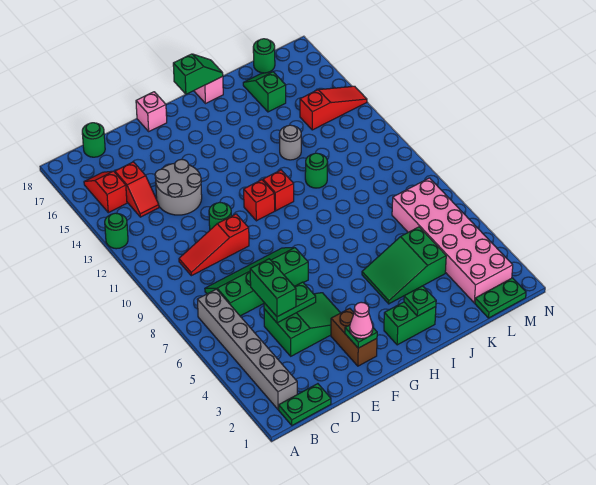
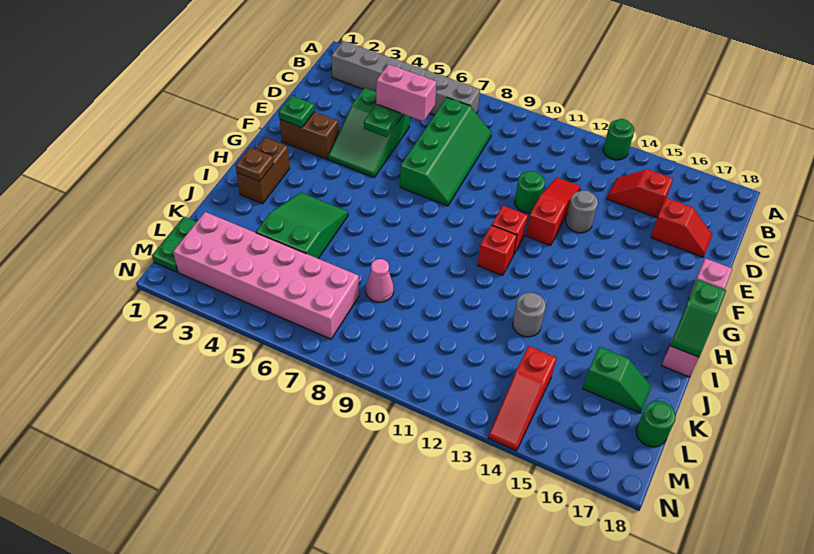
green plate B1:C1 level 1 -> none
red slope B15:B16 level 1 top 15 -> red slope D16:D17 level 1 top 16
red slope C10:E10 level 1 top E -> red slope D12:F12 level 1 top F
green round brick C18 level 1 -> none
green brick D5:D6 level 3 -> pink brick D5:D6 level 3
grey round brick D13:E14 level 1 -> grey round brick E13 level 1
pink cone F2 level 3 -> pink cone K8 level 1
green brick H2:I2 level 1 -> brown brick H2:I2 level 1
green plate I2 level 2 -> brown plate I2 level 2
green round brick J11 level 1 -> none

